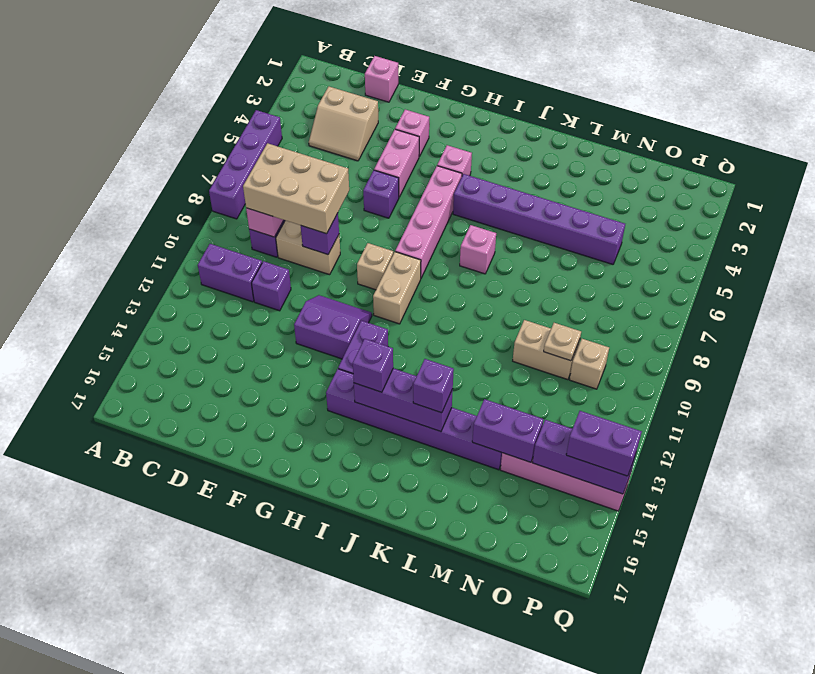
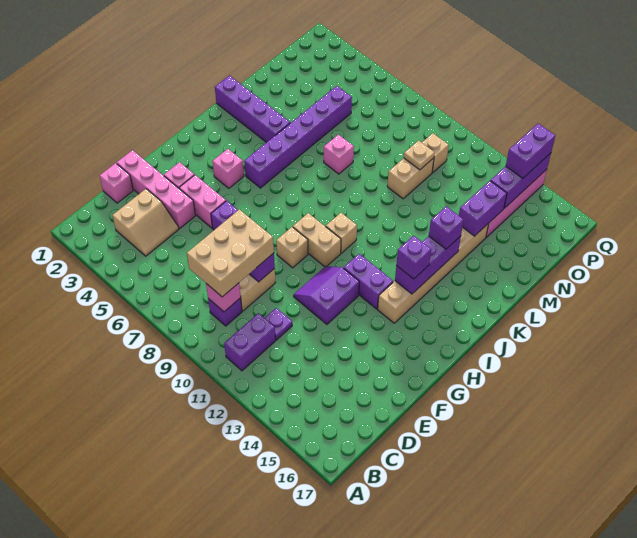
purple brick A5:A8 level 1 -> purple brick K1:K4 level 1
purple brick D11 level 1 -> purple plate D11 level 1
pink brick H5:H8 level 1 -> pink brick E1:E4 level 1
purple brick H14:M14 level 1 -> tan brick H14:M14 level 1
none -> tan brick I10 level 1
pink brick J7 level 1 -> pink brick L7 level 1

